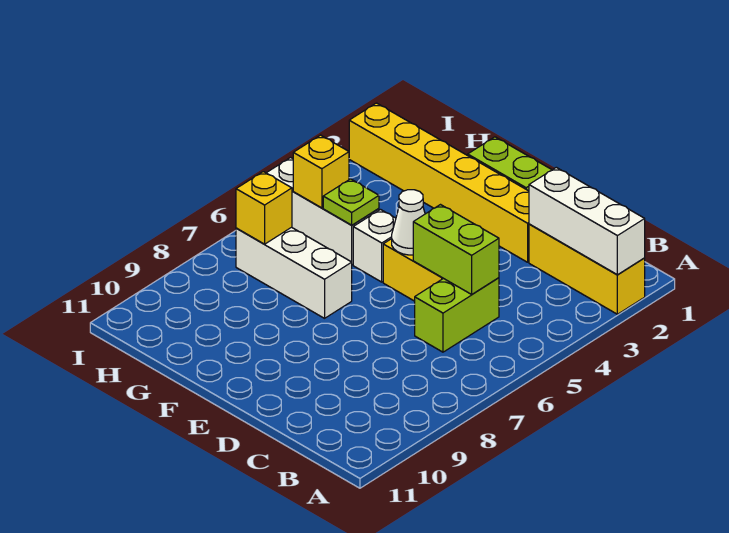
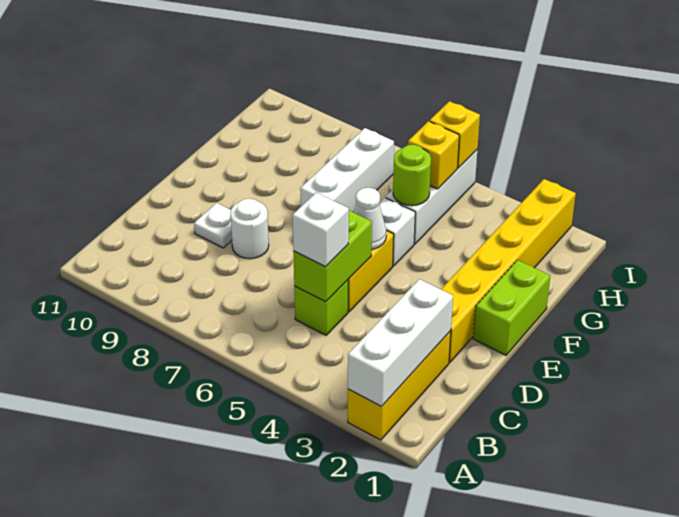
lime brick C5:C6 level 1 -> lime brick C5 level 1
none -> white brick C5 level 3
none -> white round brick D8 level 1
none -> white plate D9 level 1
lime plate G5 level 2 -> lime round brick G5 level 2
yellow brick H7 level 2 -> yellow brick I5 level 2

